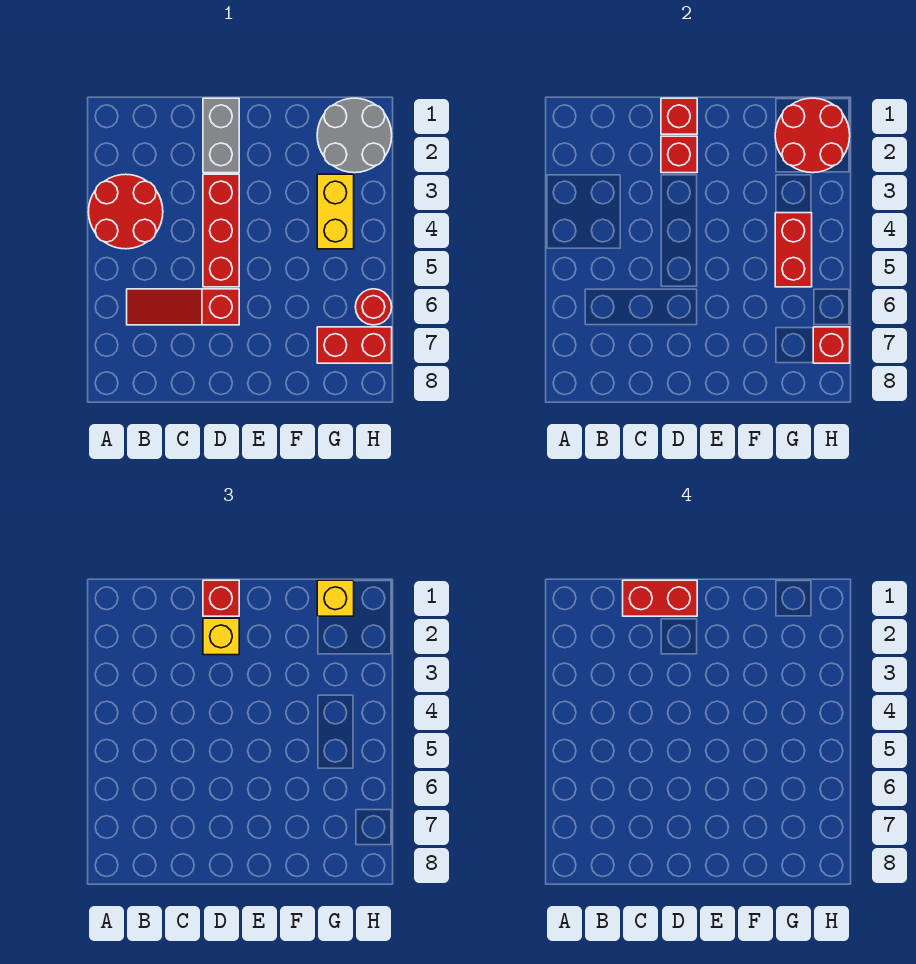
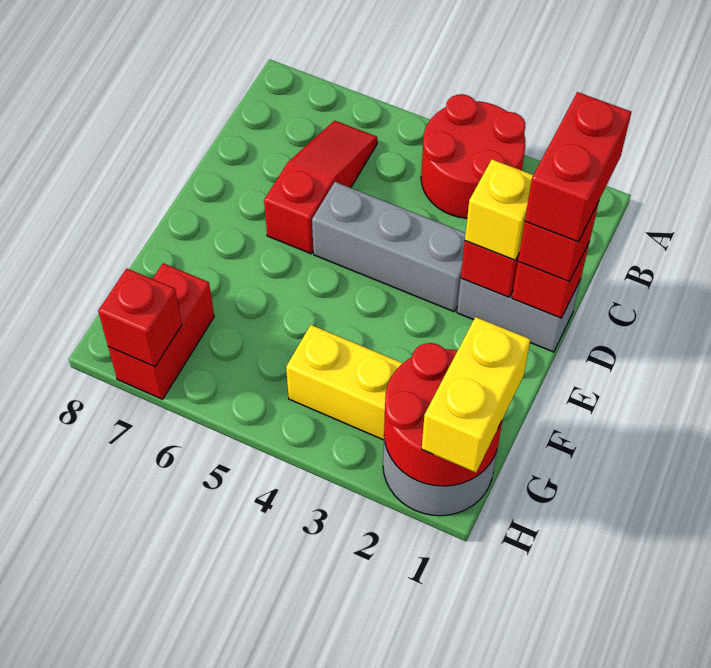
red brick D3:D5 level 1 -> grey brick D3:D5 level 1
yellow brick G1 level 3 -> yellow brick G1:H1 level 3
red brick G4:G5 level 2 -> none
red round brick H6 level 1 -> none

